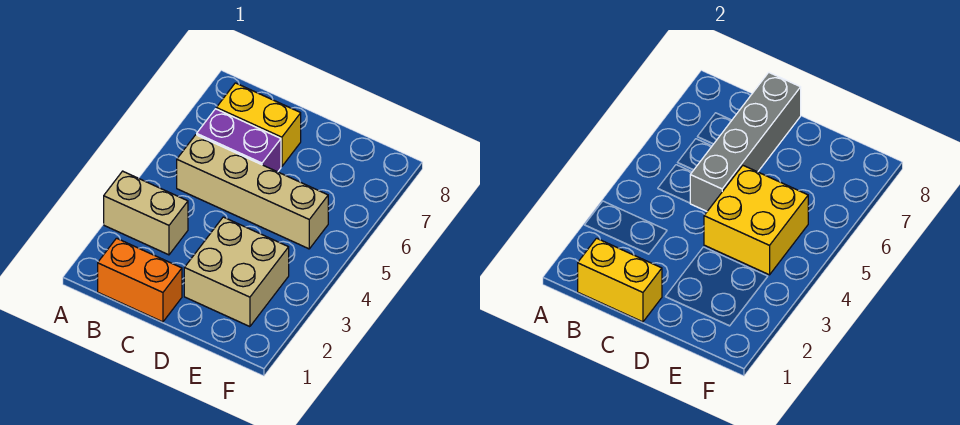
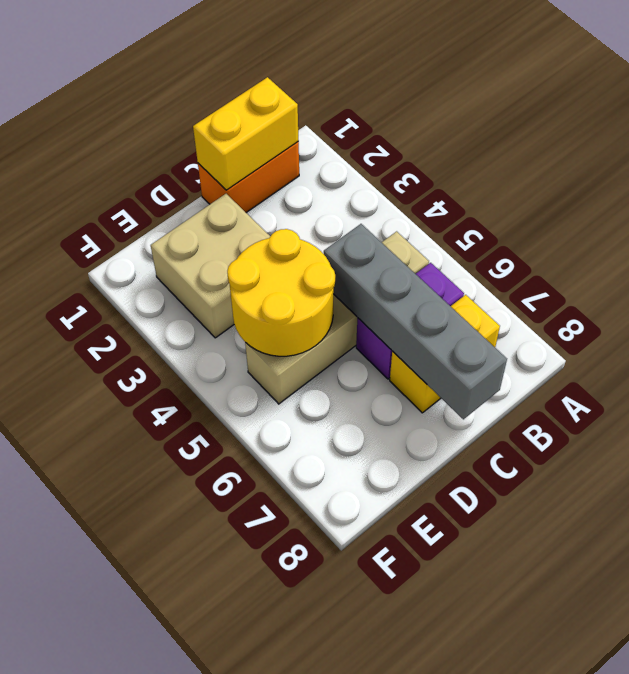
tan brick A3:B3 level 1 -> none
yellow brick D4:E5 level 2 -> yellow round brick D4:E5 level 2

